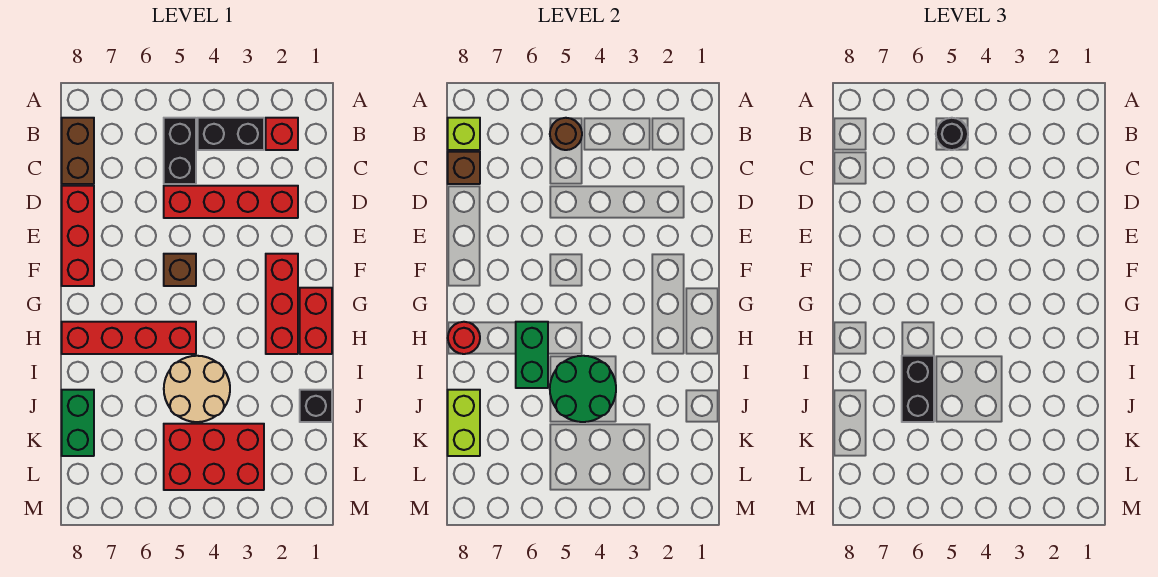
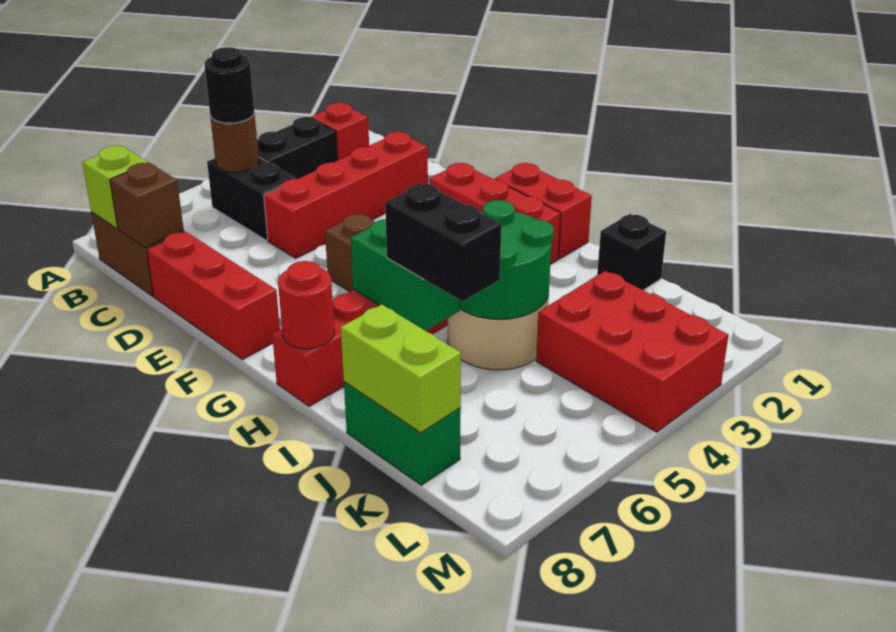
red brick K3:L5 level 1 -> red brick K3:M4 level 1

